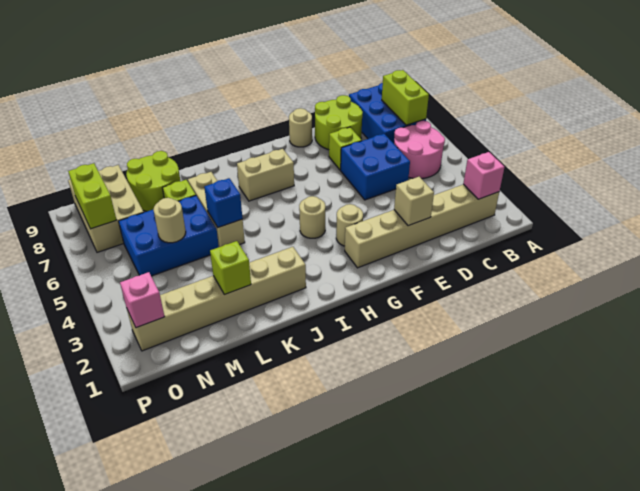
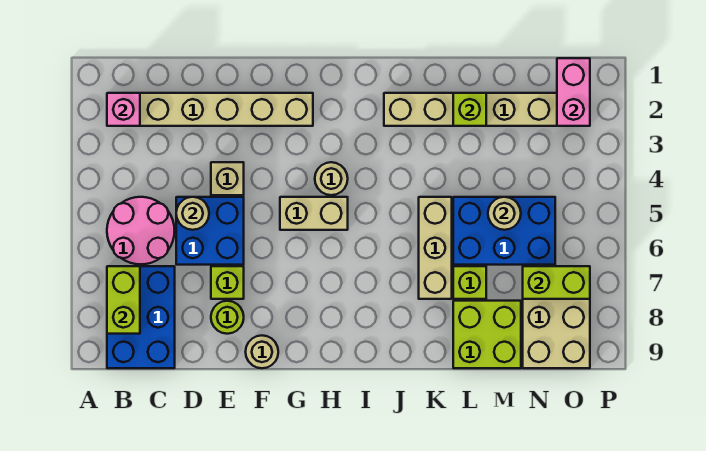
lime round brick D8:E9 level 1 -> lime round brick E8 level 1
tan brick E2 level 2 -> tan brick E4 level 1
tan round brick G3 level 1 -> tan round brick D5 level 2
tan brick H7:I7 level 1 -> tan brick G5:H5 level 1
blue brick K5 level 2 -> none
lime round brick L8:M9 level 1 -> lime brick L8:M9 level 1
pink brick O2 level 2 -> pink brick O1:O2 level 2
lime brick O7:O8 level 2 -> lime brick N7:O7 level 2

